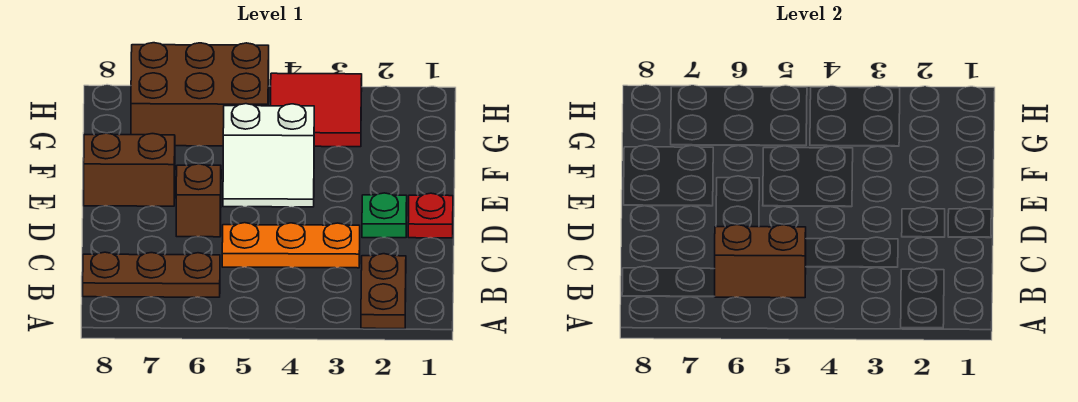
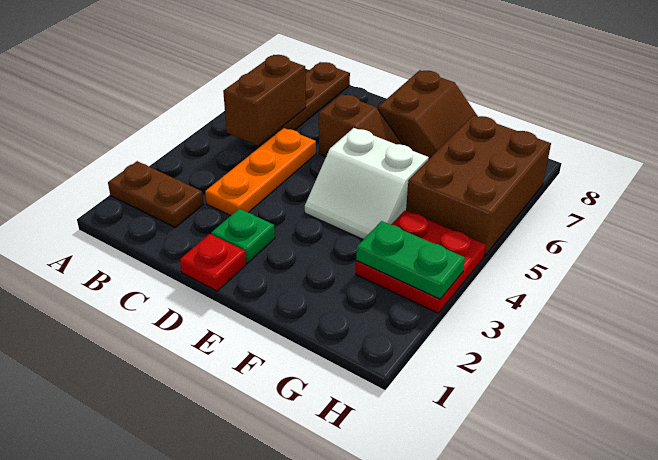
white slope E4:F5 level 1 top F -> white slope E4:F5 level 1 top 5
red tile G3:H4 level 1 -> red plate G3:H4 level 1
none -> green plate G3:H3 level 2

